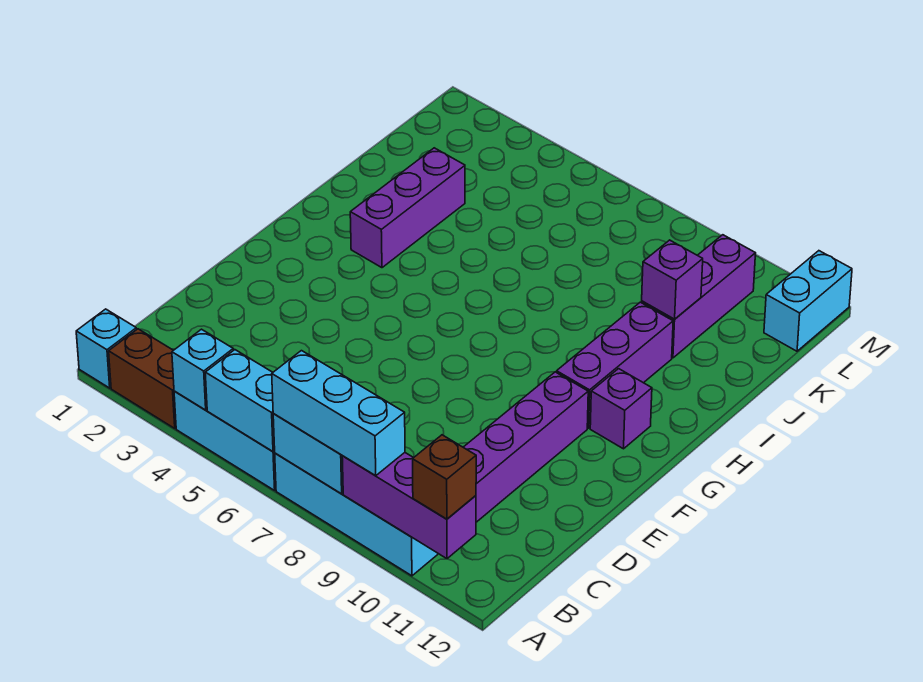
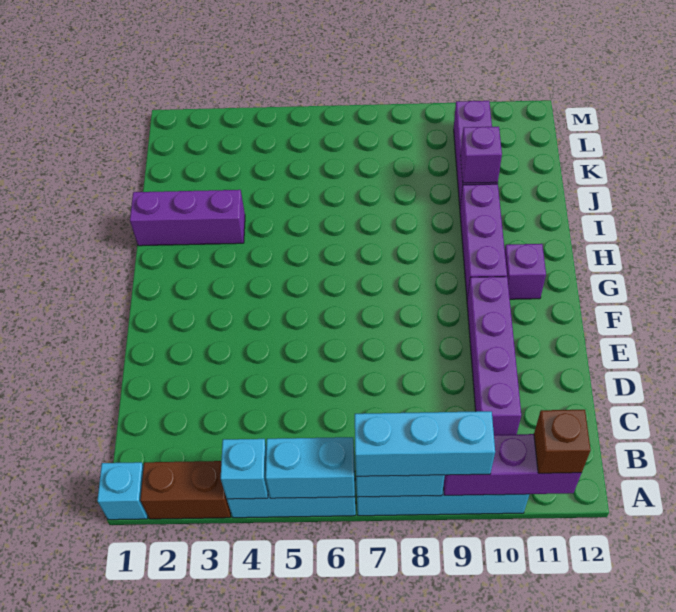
purple brick H3:J3 level 1 -> purple brick I1:I3 level 1
cyan brick L12:M12 level 1 -> none

